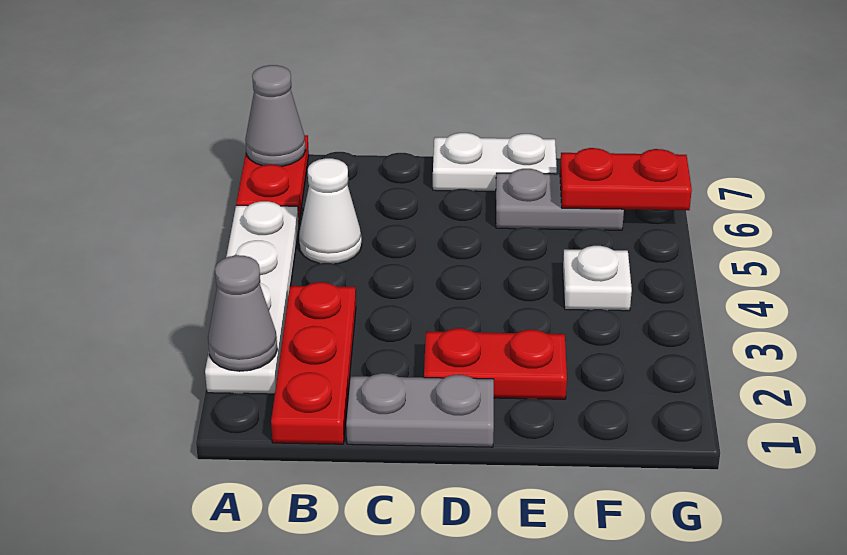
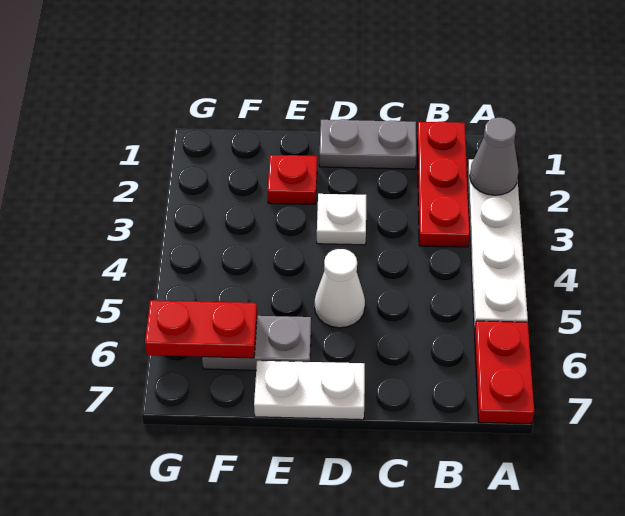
grey cone A7 level 2 -> none
white cone B5 level 1 -> white cone D5 level 1
red plate D2:E2 level 1 -> red plate E2 level 1
white plate F4 level 1 -> white plate D3 level 1

